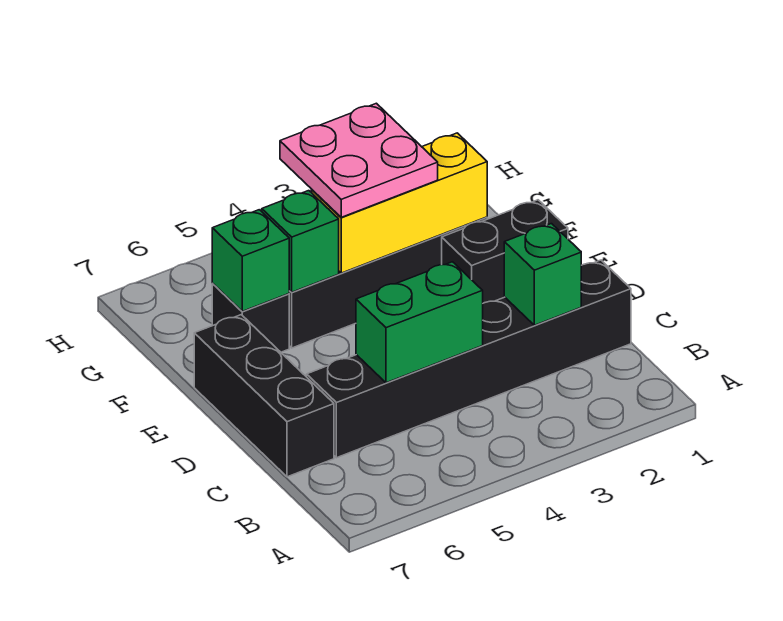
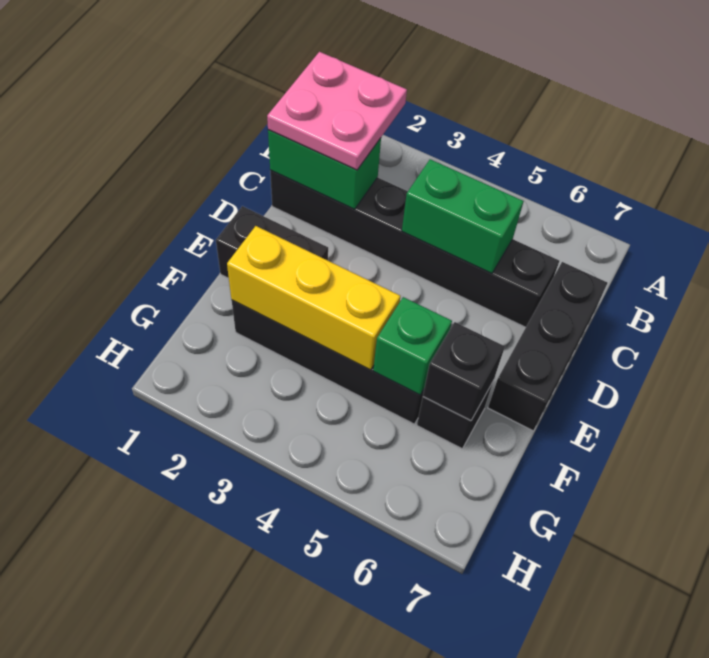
green brick C2 level 2 -> green brick C1:C2 level 2
pink plate F3:G4 level 3 -> pink plate B1:C2 level 3
green brick F6 level 2 -> black brick F6 level 2

